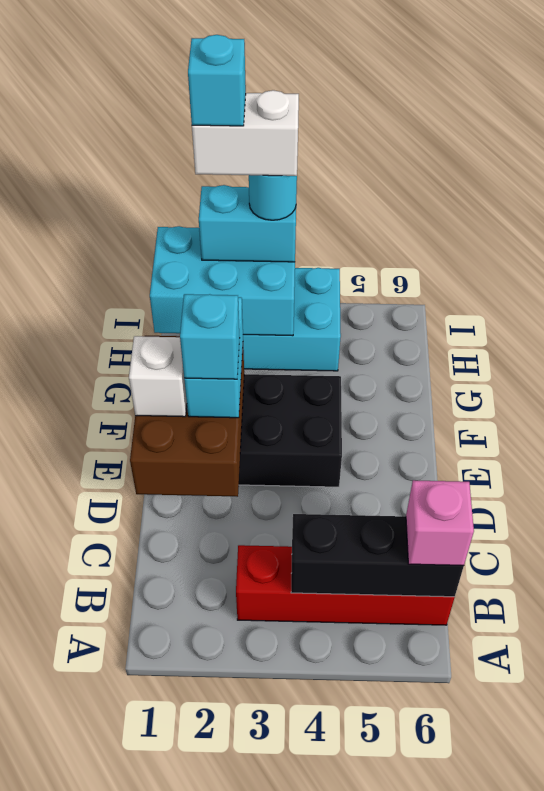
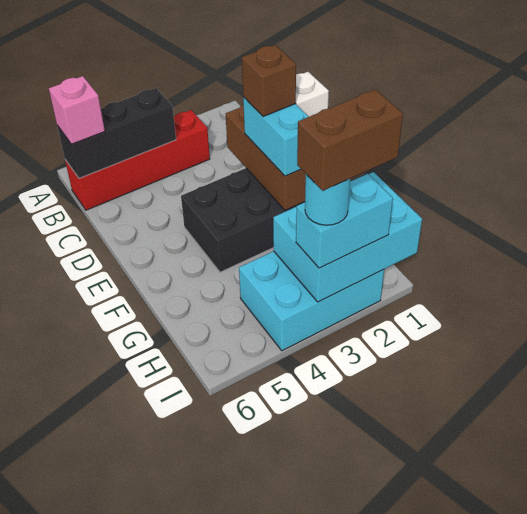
cyan brick E2 level 4 -> brown brick E2 level 4
white brick I2:I3 level 5 -> brown brick I2:I3 level 5
cyan brick I2 level 6 -> none

